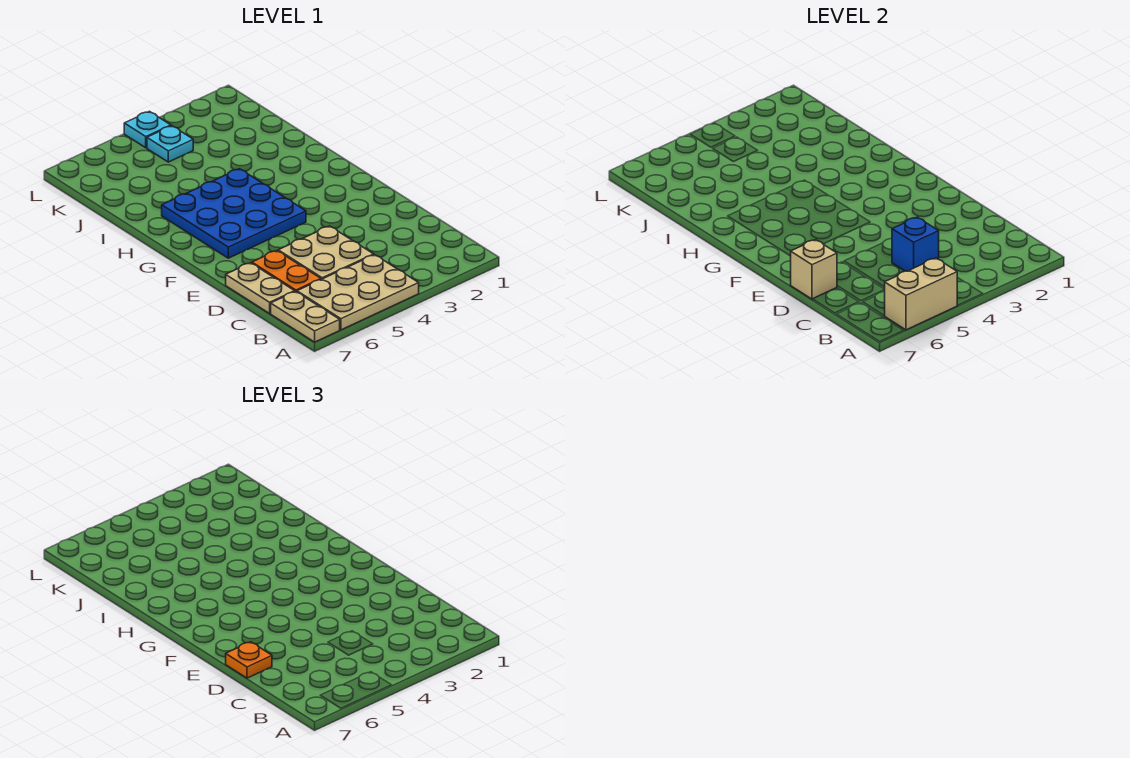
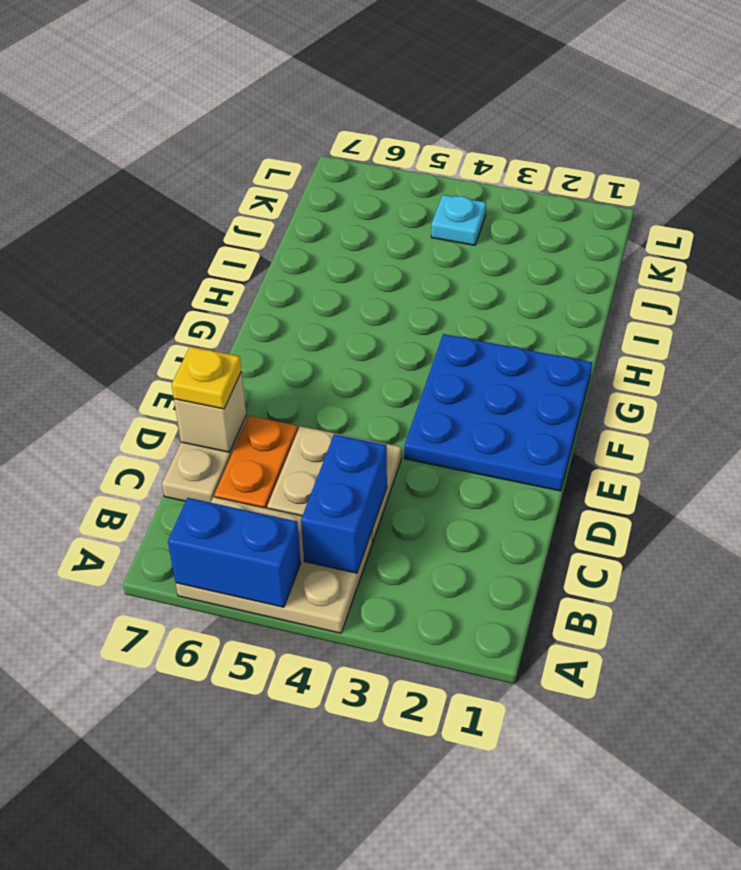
tan brick A5:A6 level 2 -> blue brick A5:A6 level 2
tan plate A7:B7 level 1 -> none
blue brick C4 level 2 -> blue brick B4:C4 level 2
orange plate D7 level 3 -> yellow plate D7 level 3
blue plate F4:H6 level 1 -> blue plate E1:G3 level 1
cyan plate L4 level 1 -> none

